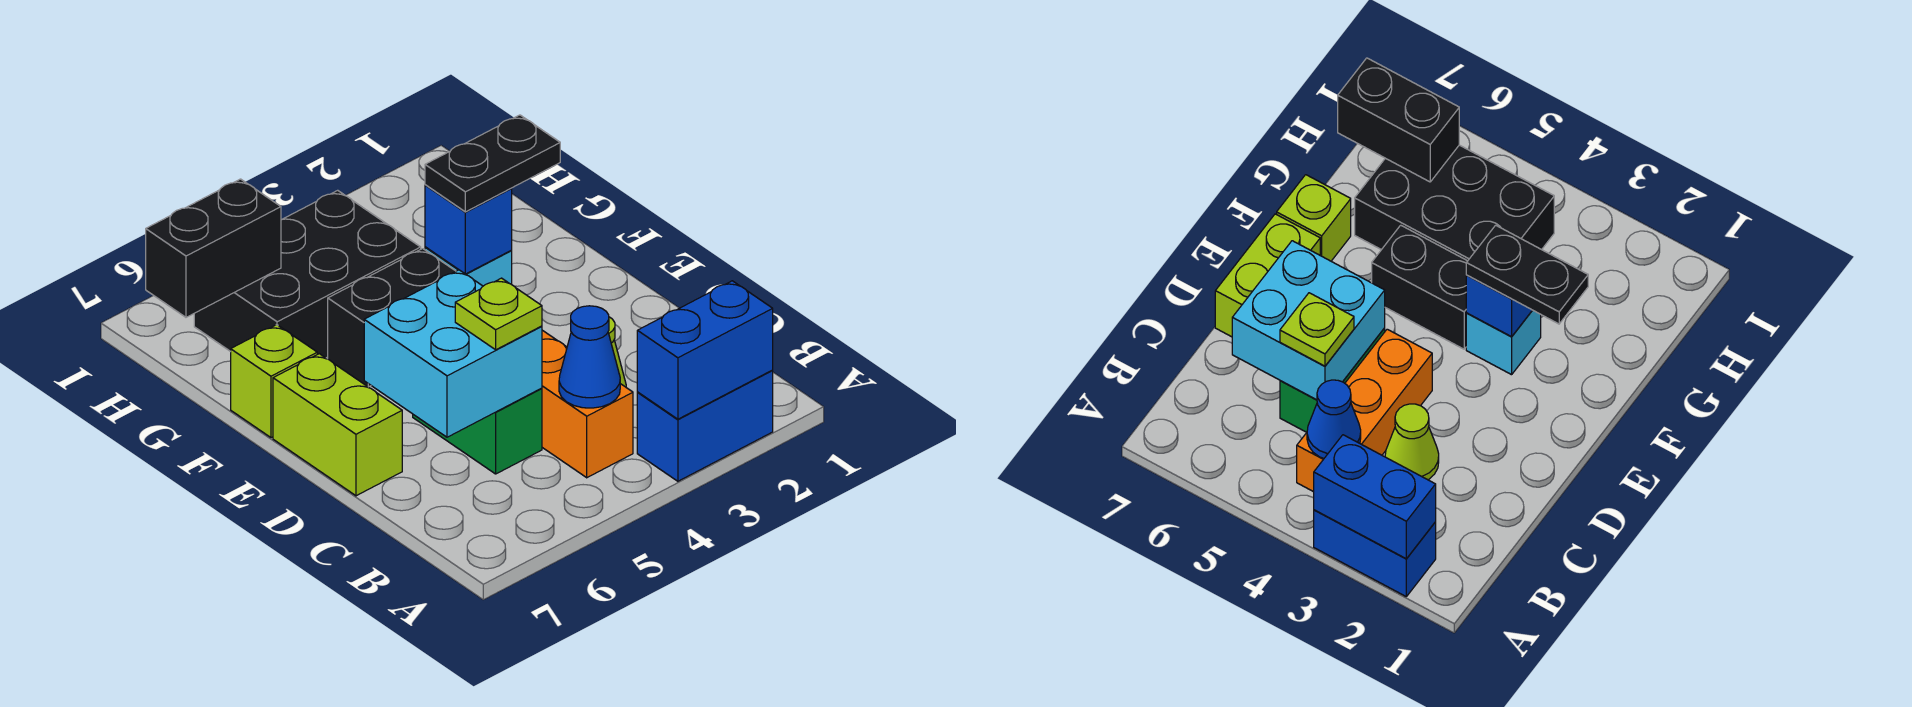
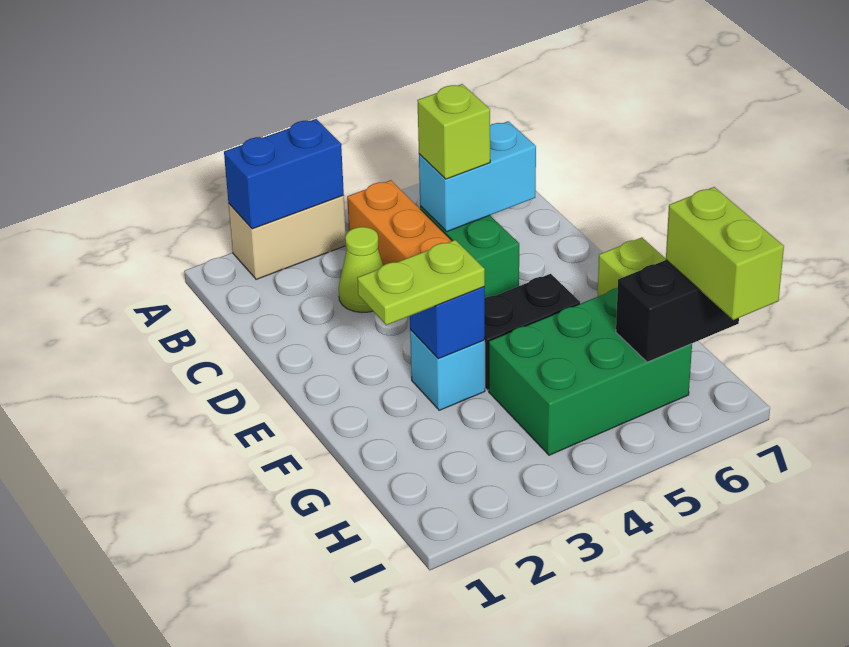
blue brick A2:A3 level 1 -> tan brick A2:A3 level 1
blue cone B4 level 2 -> none
cyan brick C5:D6 level 2 -> cyan brick C5:C6 level 2
lime plate C5 level 3 -> lime brick C5 level 3
lime brick D7:E7 level 1 -> lime brick H7:I7 level 3
black plate F2:F3 level 3 -> lime plate F2:F3 level 3
black brick G4:H6 level 1 -> green brick G4:H6 level 1

